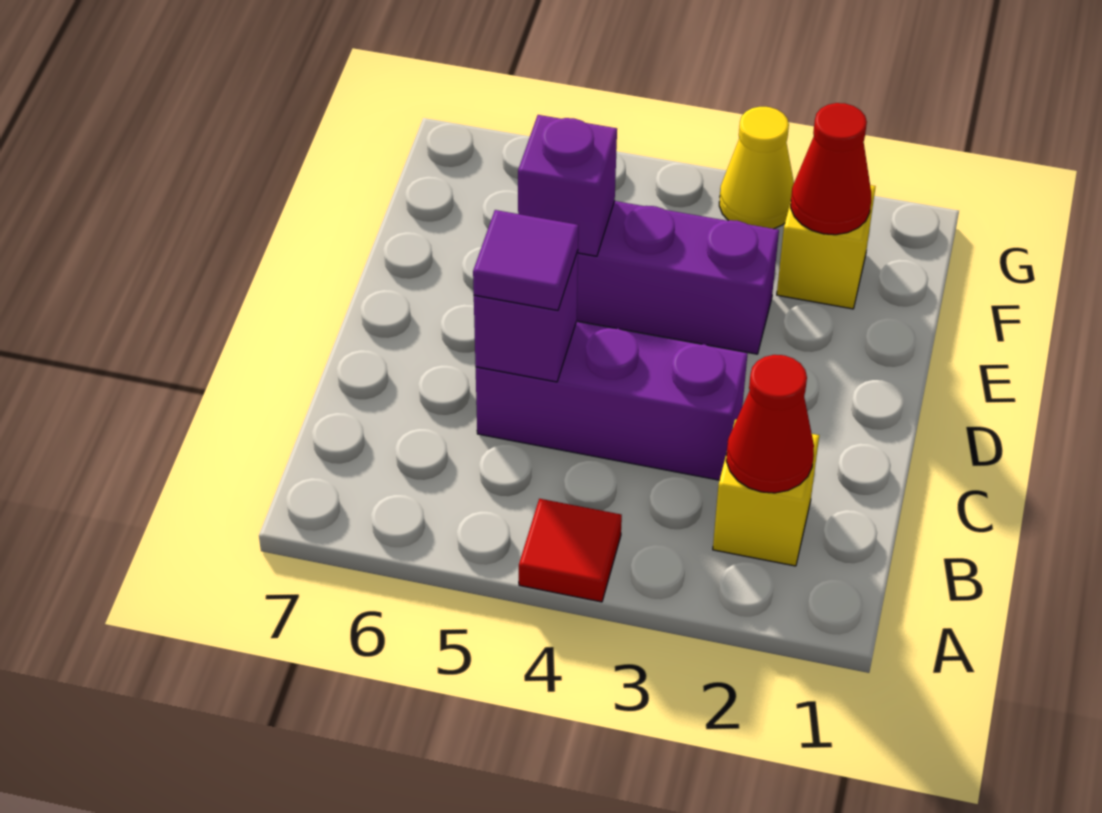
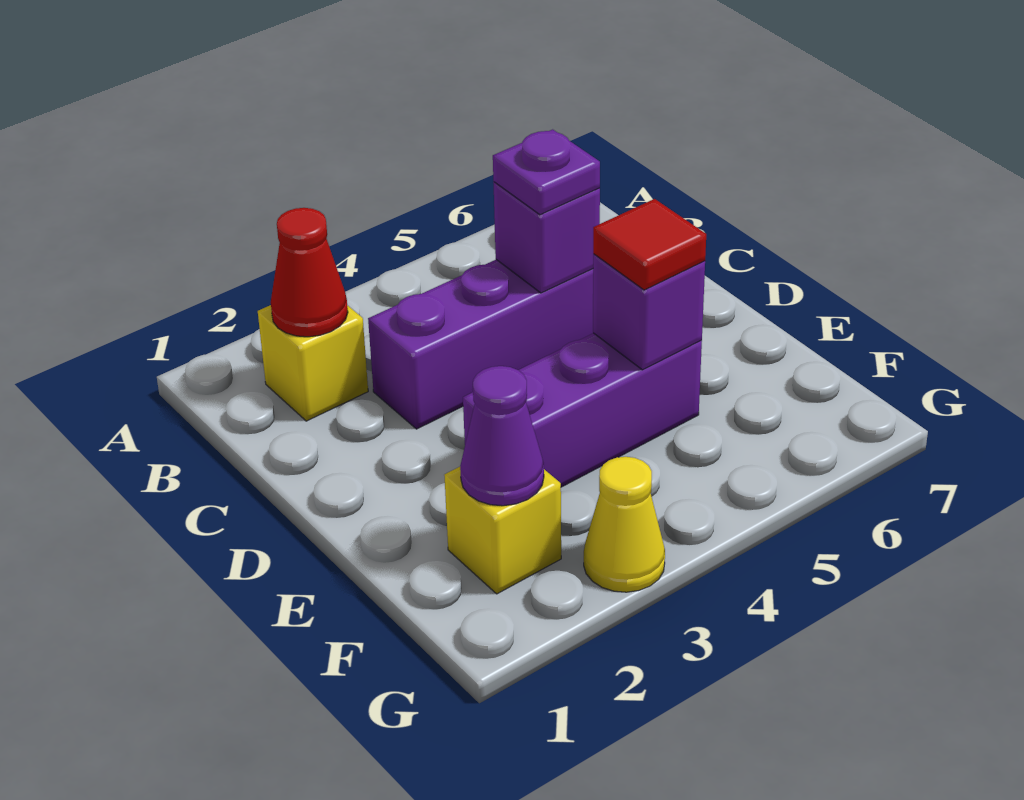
red tile A4 level 1 -> red tile E5 level 3
purple tile C5 level 3 -> purple plate C5 level 3
red cone F2 level 2 -> purple cone F2 level 2

